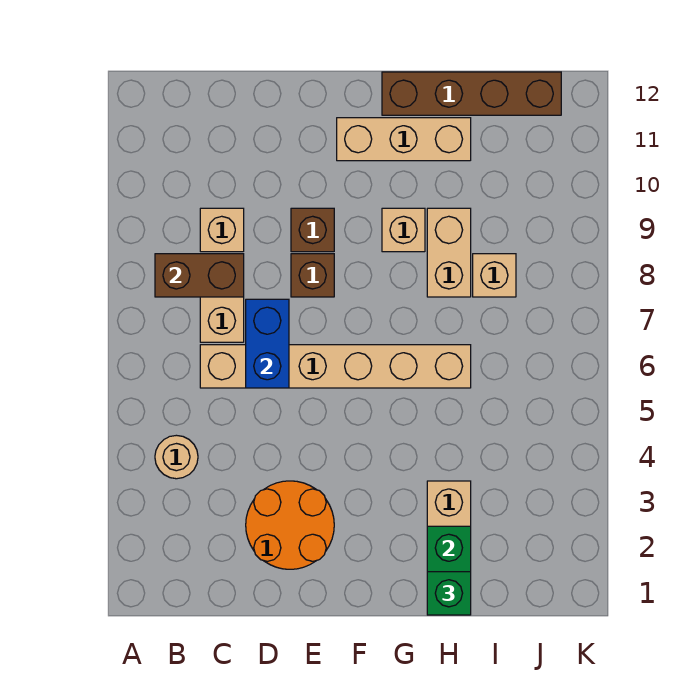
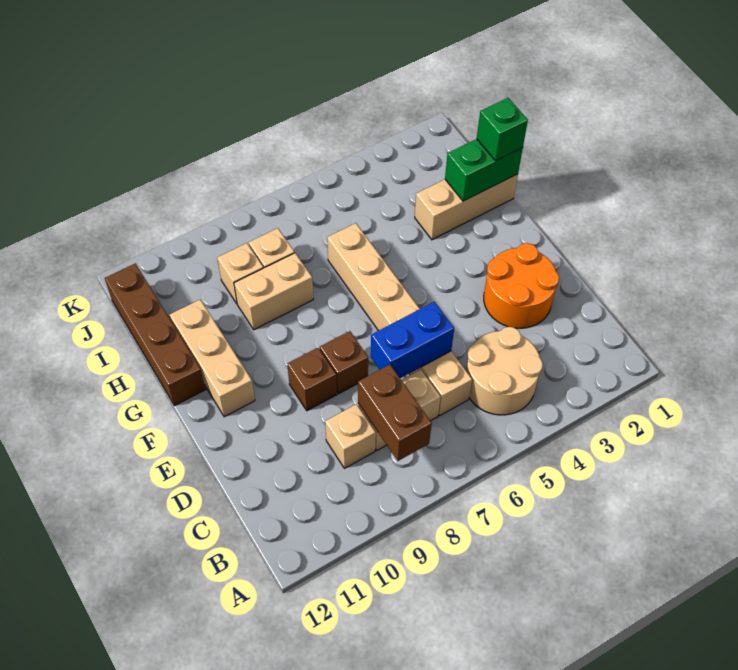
tan round brick B4 level 1 -> tan round brick B4:C5 level 1
tan brick G9 level 1 -> tan brick I9 level 1

